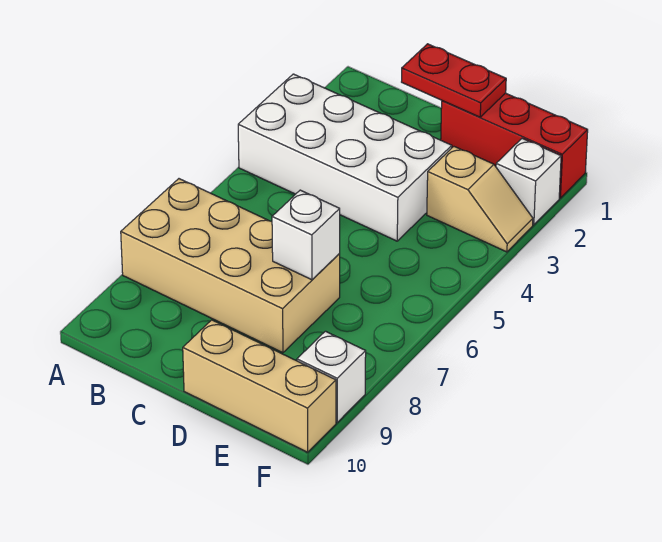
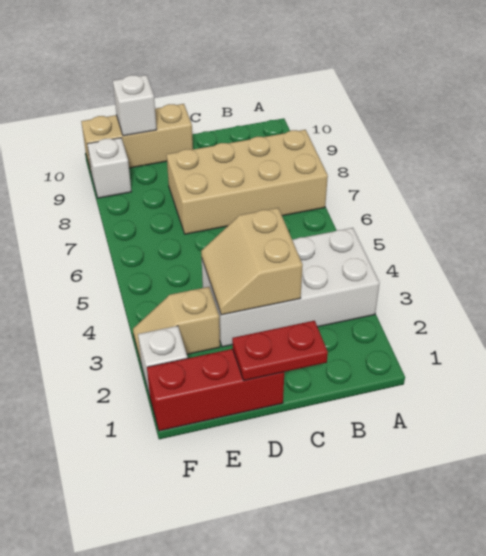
none -> tan slope C3:D4 level 2 top C
white brick D7 level 2 -> white brick E10 level 2

